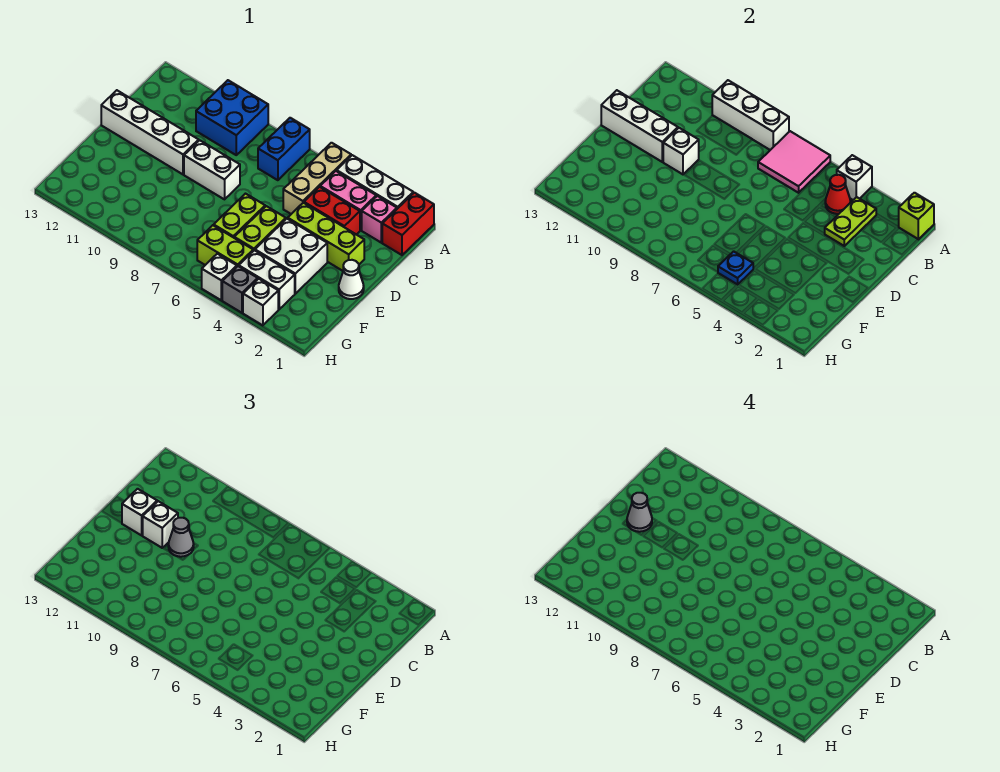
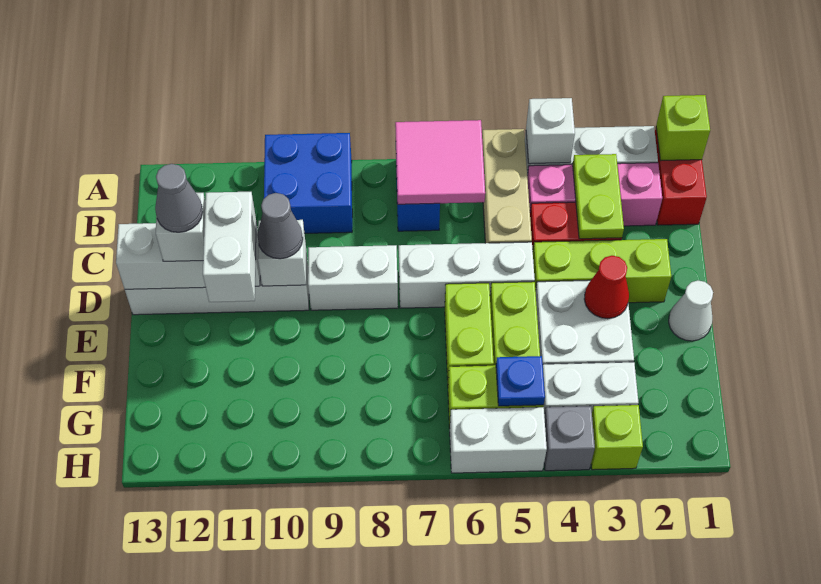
white brick A8:A10 level 2 -> white brick D5:D7 level 1
red cone B4 level 2 -> red cone E3 level 2
white brick D11 level 3 -> white brick D11:E11 level 3
white brick H3 level 1 -> lime brick H3 level 1
white brick H5 level 1 -> white brick H5:H6 level 1

